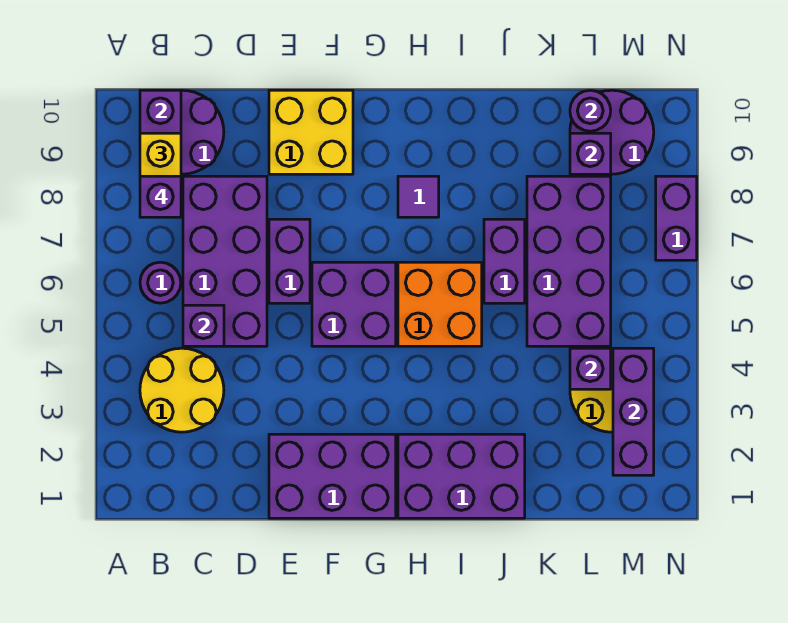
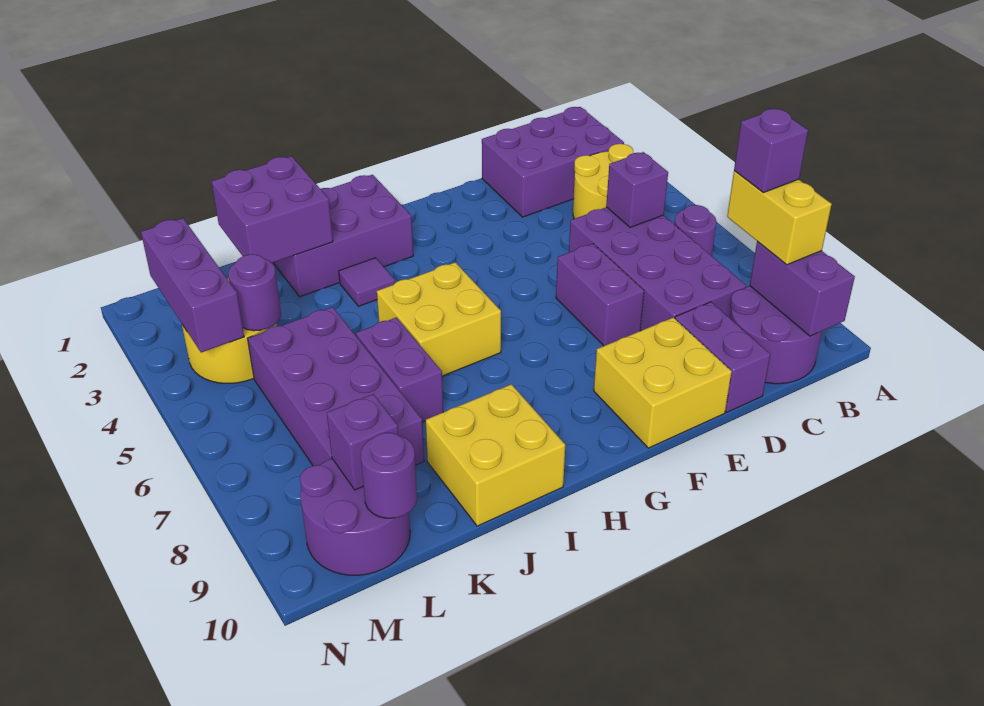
purple brick E1:G2 level 1 -> purple brick B1:D2 level 1
purple brick F5:G6 level 1 -> purple brick J1:K2 level 2
orange brick H5:I6 level 1 -> yellow brick H5:I6 level 1
purple tile H8 level 1 -> purple tile I3 level 1
none -> yellow brick I9:J10 level 1
purple brick L4 level 2 -> purple round brick L4 level 2
purple brick N7:N8 level 1 -> purple brick D9:D10 level 1

